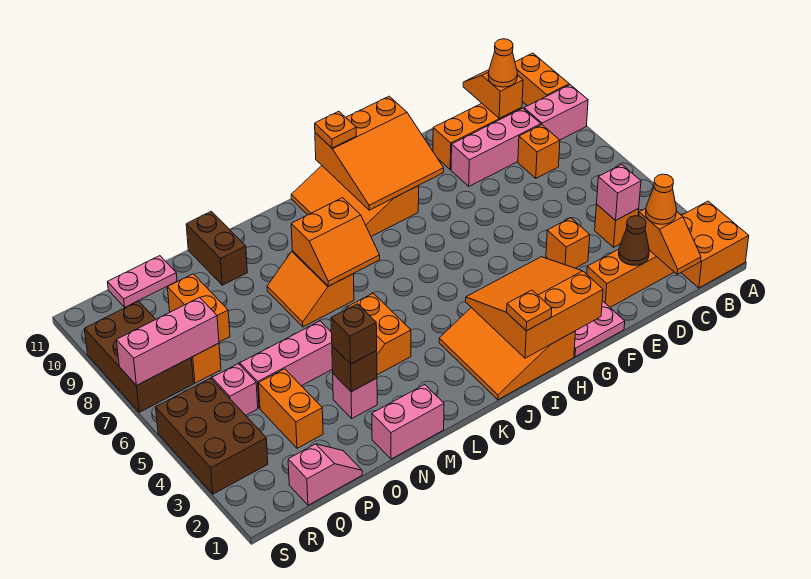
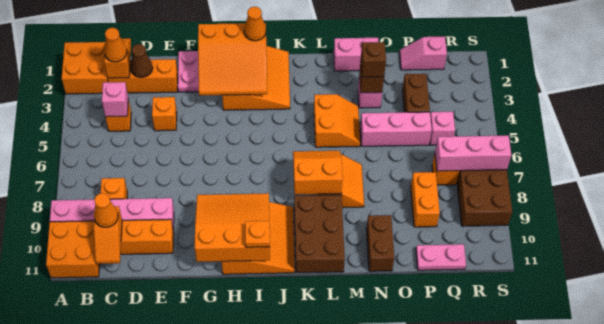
orange brick A10:A11 level 1 -> orange brick A10:B11 level 1
orange plate I1 level 3 -> orange cone I1 level 3
orange brick P3:P4 level 1 -> brown brick P3:P4 level 1
brown brick R3:S5 level 1 -> brown brick K9:L11 level 1

